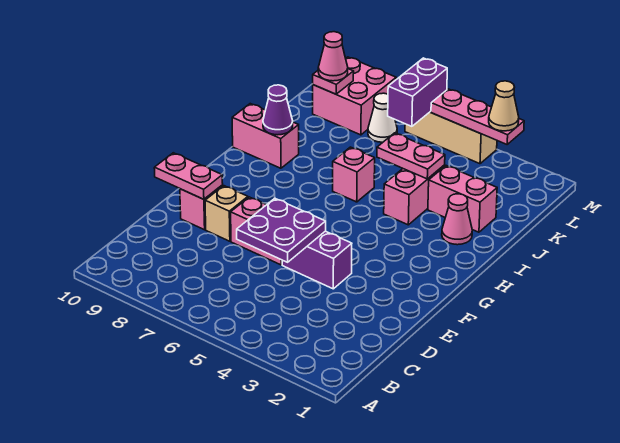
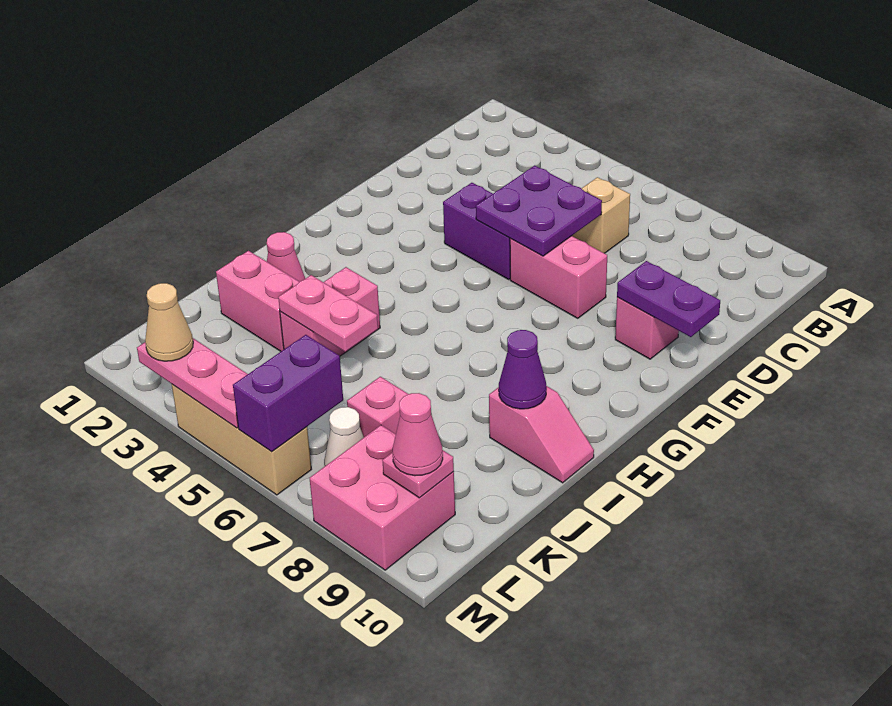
tan brick E8 level 1 -> tan brick C6 level 1
pink plate E9:E10 level 2 -> purple plate E9:E10 level 2
pink brick I6 level 1 -> pink brick K7 level 1
pink brick I9:I10 level 1 -> pink slope I9:I10 level 1 top 9

